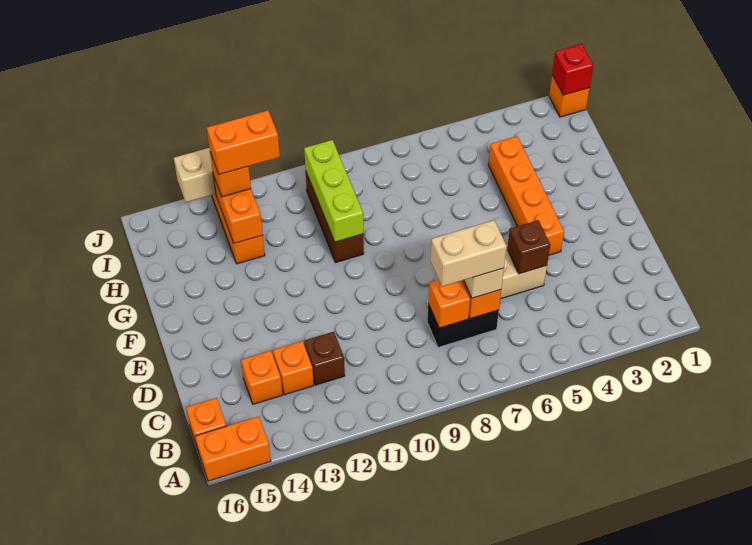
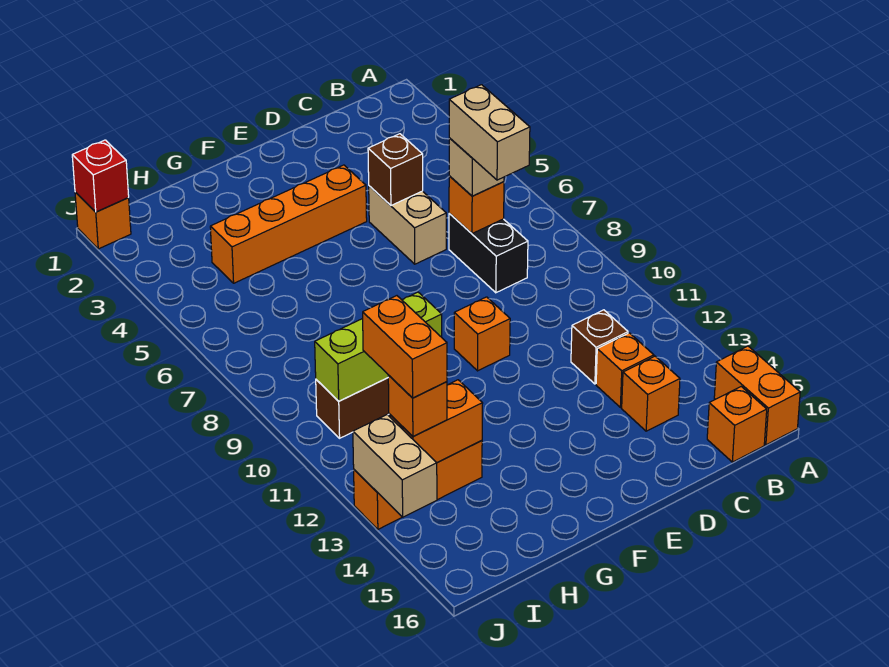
orange brick C8 level 2 -> orange brick E10 level 1

